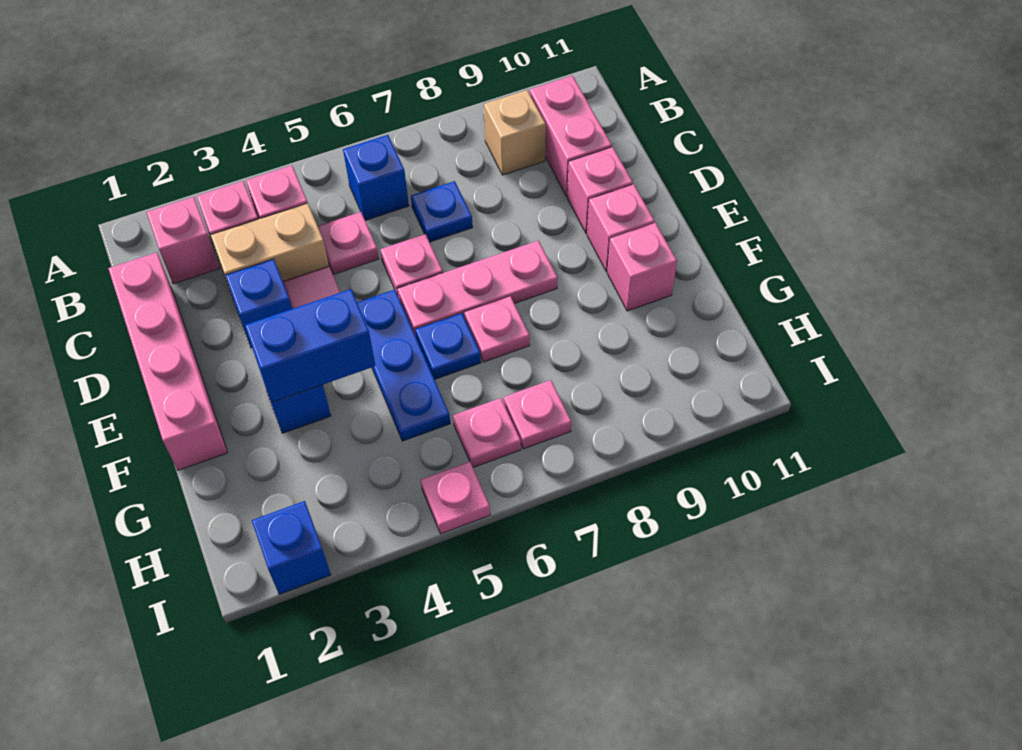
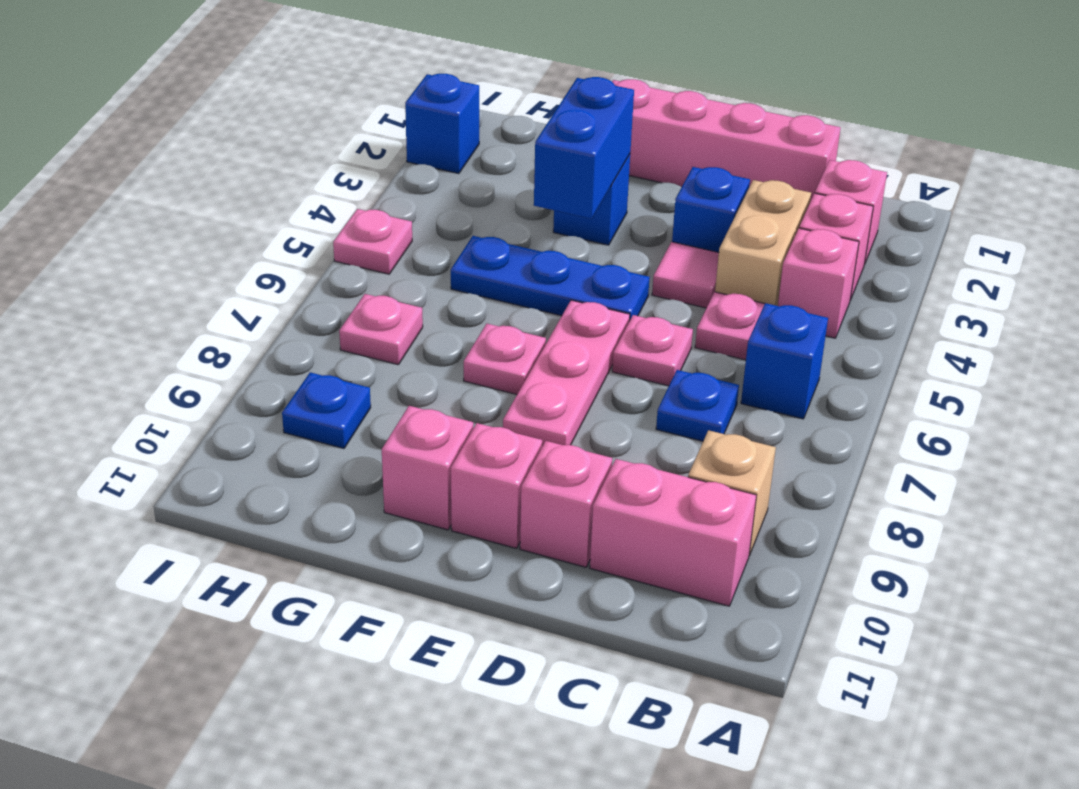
blue plate F6 level 1 -> blue plate H9 level 1
pink plate H6 level 1 -> none

